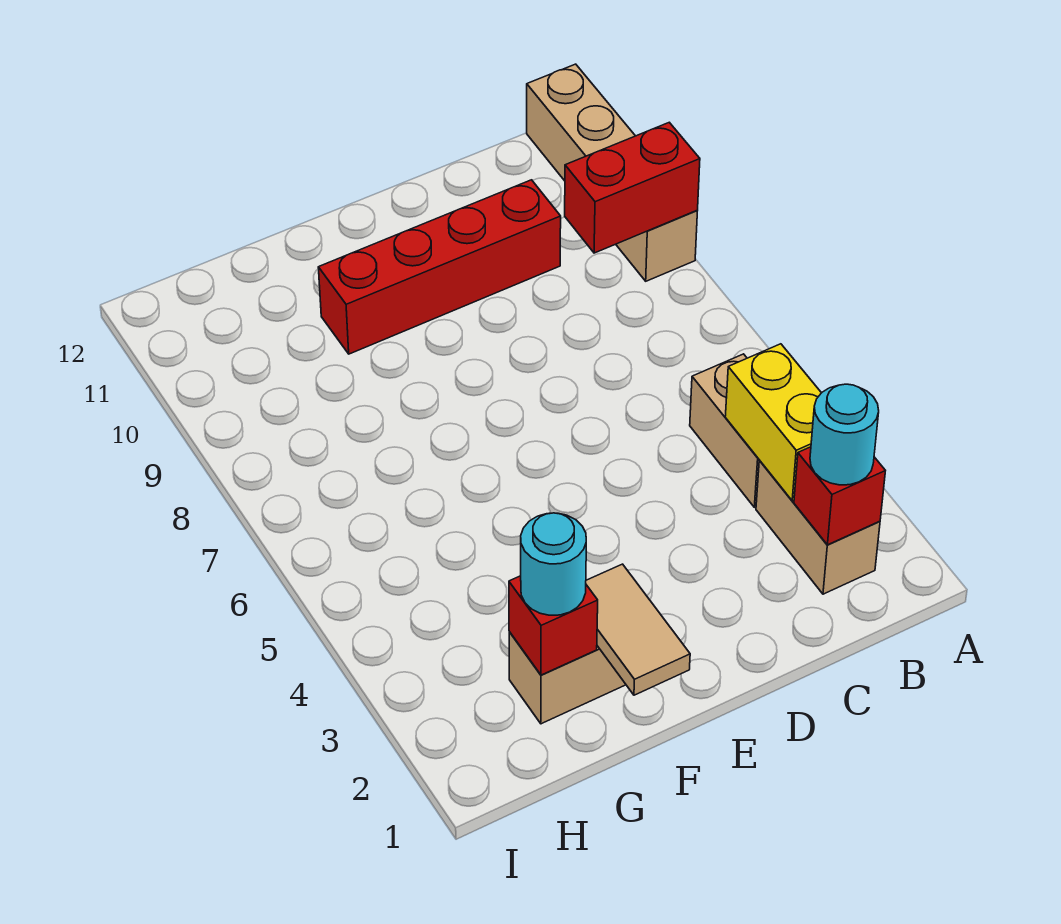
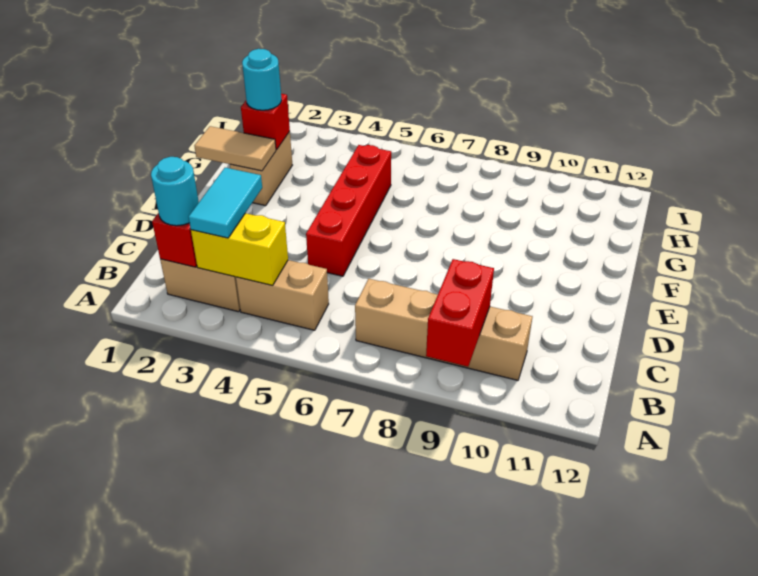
tan brick A9:A12 level 1 -> tan brick B7:B10 level 1
none -> cyan tile B3:C3 level 3
red brick C10:F10 level 1 -> red brick D5:G5 level 1

